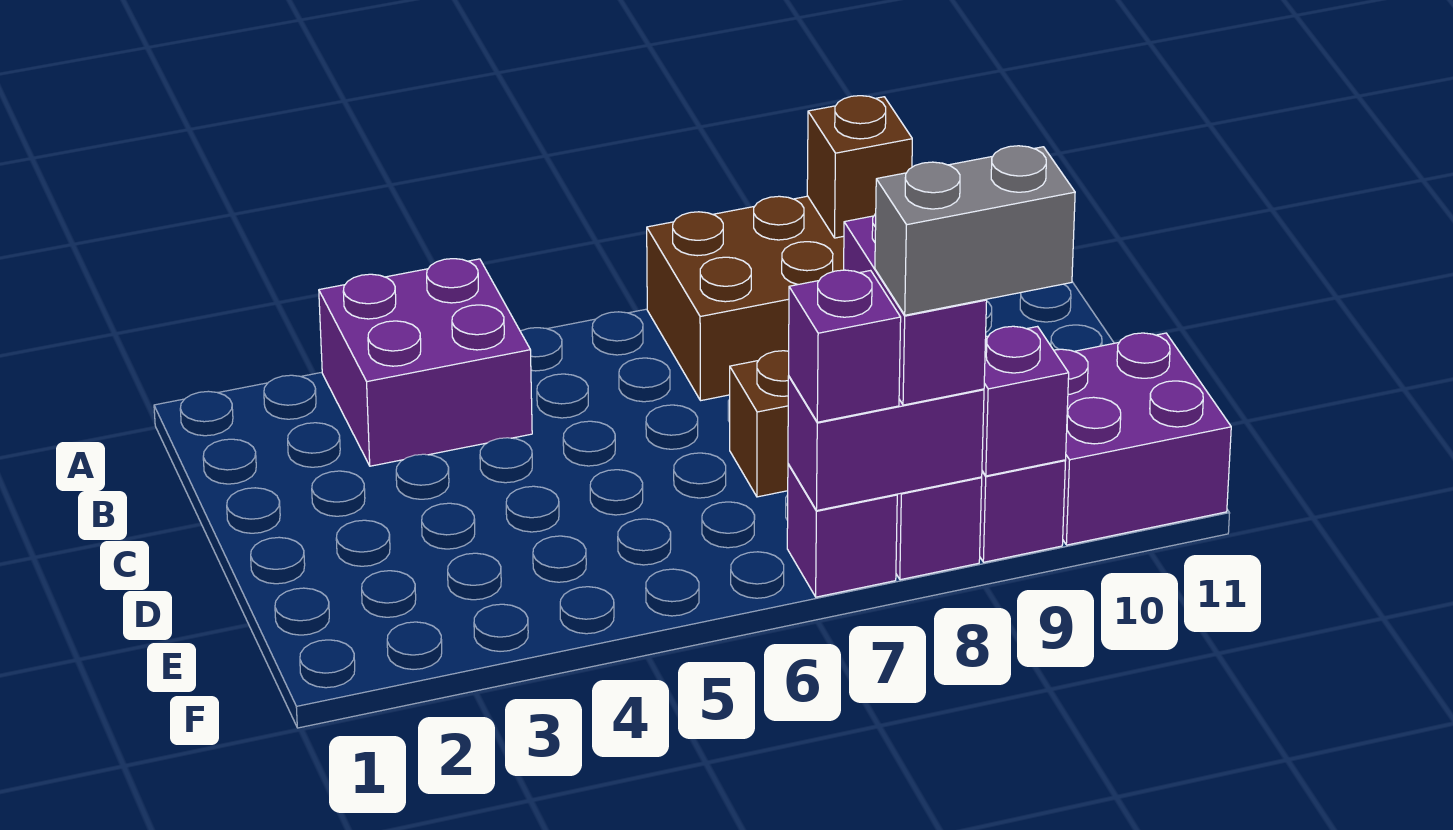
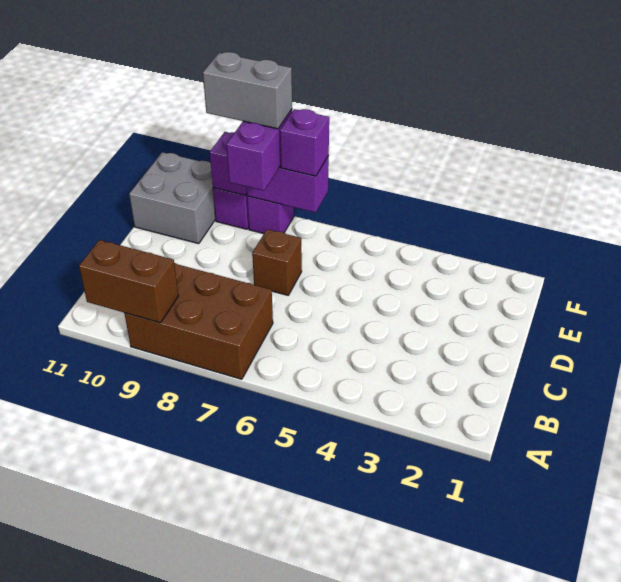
purple brick A3:B4 level 1 -> none
brown brick A9 level 2 -> brown brick A9:A10 level 2
purple brick E10:F11 level 1 -> grey brick E10:F11 level 1
purple brick F7 level 1 -> none

